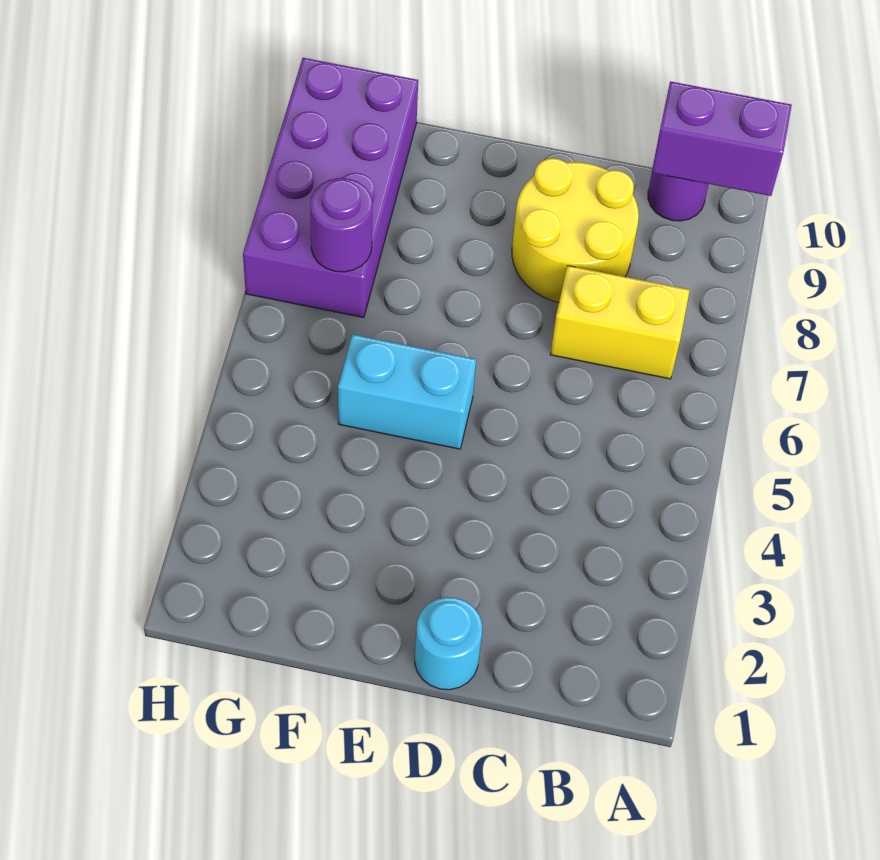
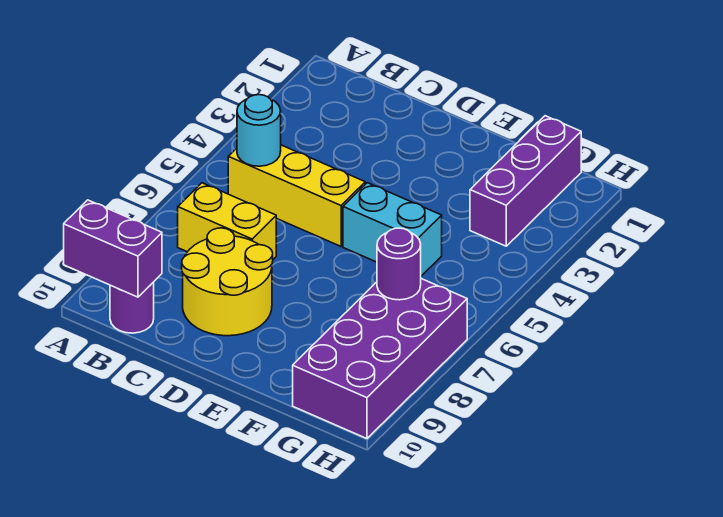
none -> yellow brick B5:D5 level 1
cyan round brick D1 level 1 -> cyan round brick B5 level 2
none -> purple brick G1:G3 level 1

